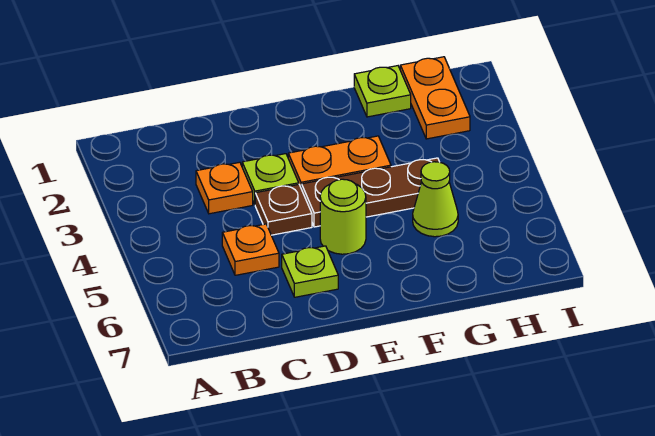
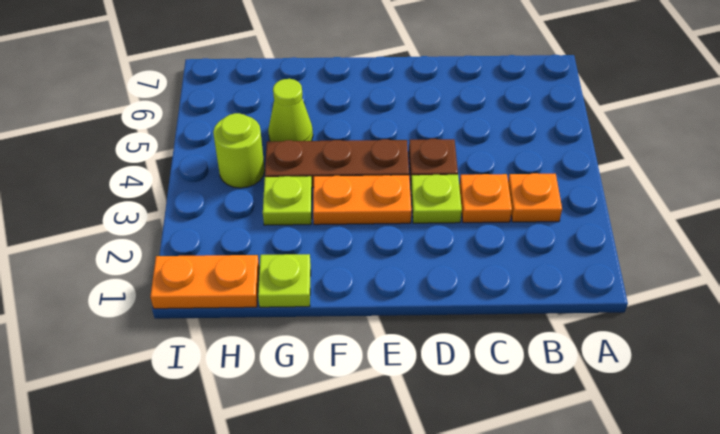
orange plate C5 level 1 -> orange plate B3 level 1
lime plate D6 level 1 -> lime plate G3 level 1
lime round brick E5 level 1 -> lime round brick H4 level 1
orange plate H1:H2 level 1 -> orange plate H1:I1 level 1

